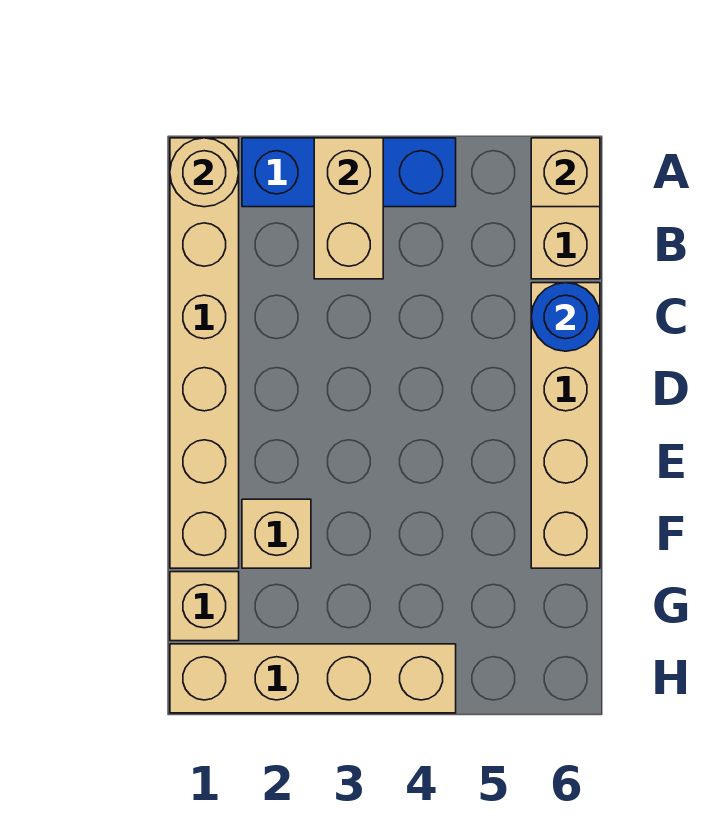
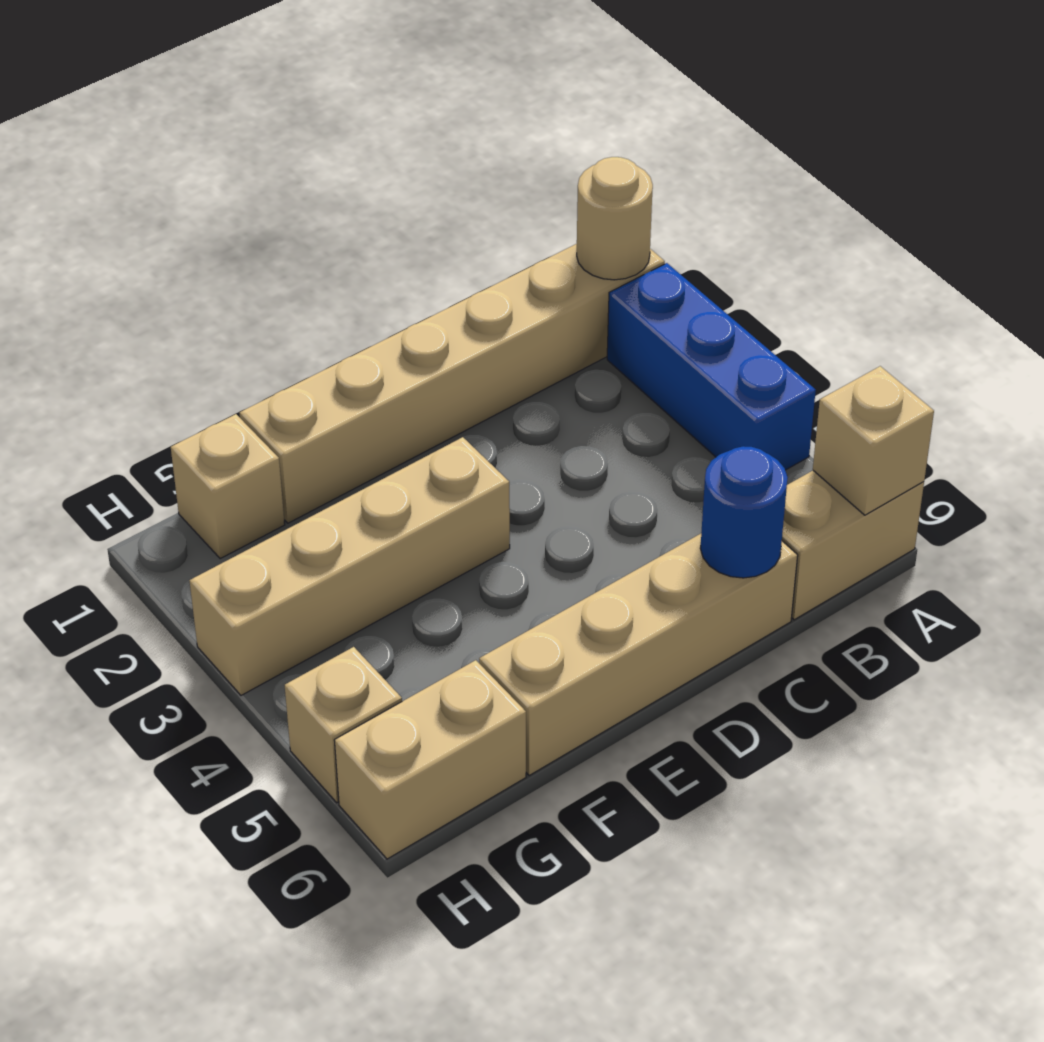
tan brick A3:B3 level 2 -> tan brick G6:H6 level 1
tan brick F2 level 1 -> tan brick H5 level 1
tan brick H1:H4 level 1 -> tan brick E3:H3 level 1

